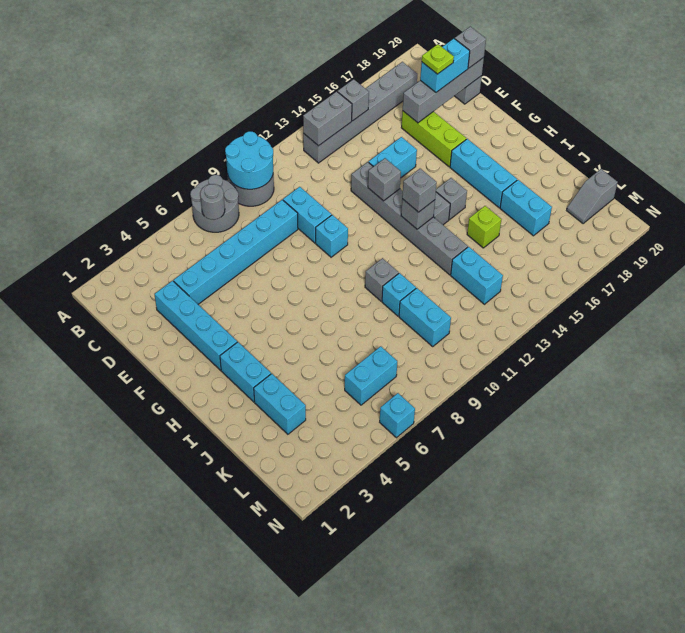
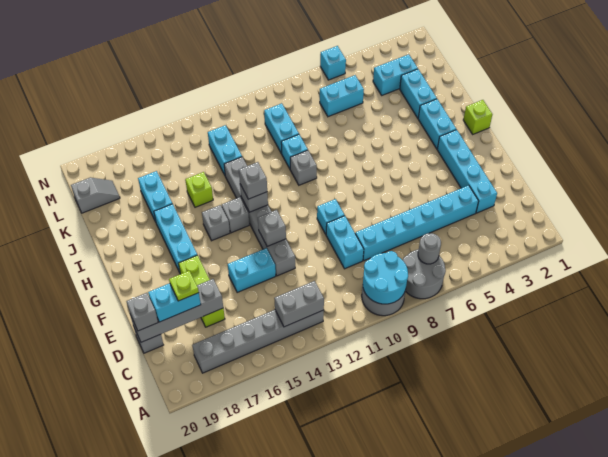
grey brick B15 level 2 -> none
none -> lime brick H1 level 1
none -> cyan brick L3:L4 level 1

